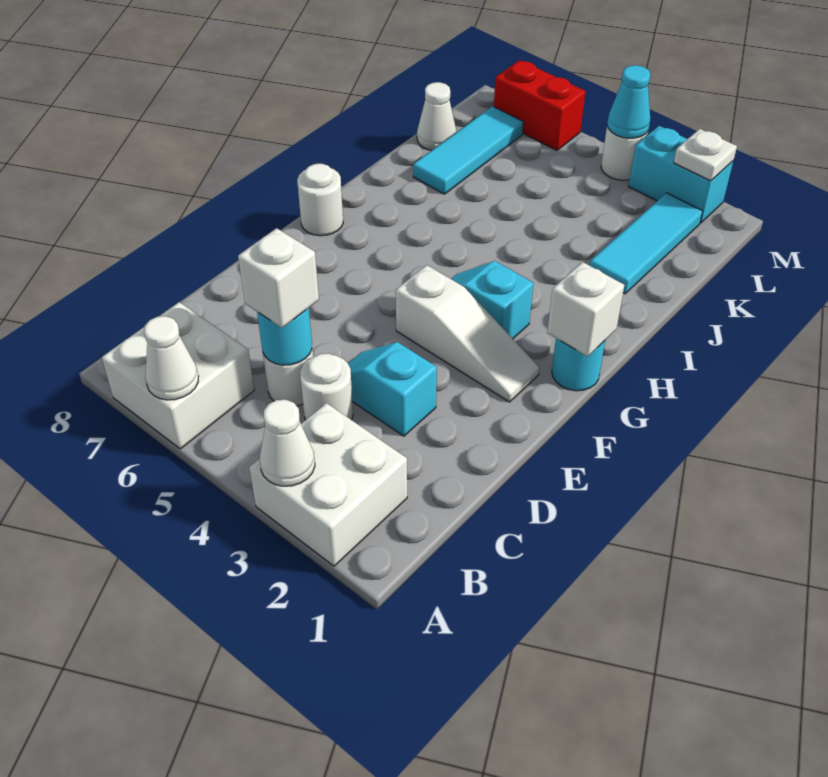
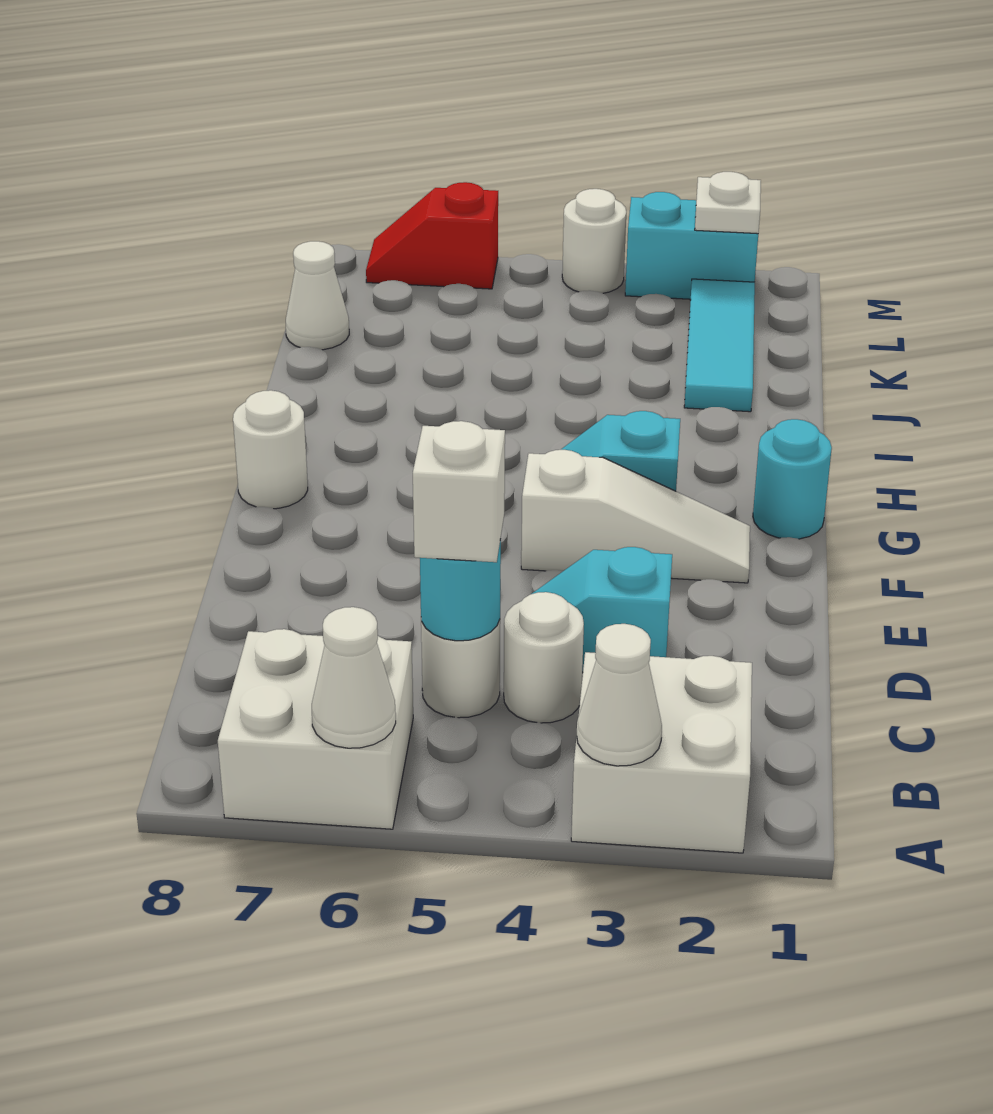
white brick G1 level 2 -> none
cyan tile J7:L7 level 1 -> none
cyan cone M4 level 2 -> none
red brick M6:M7 level 1 -> red slope M6:M7 level 1 top 6

